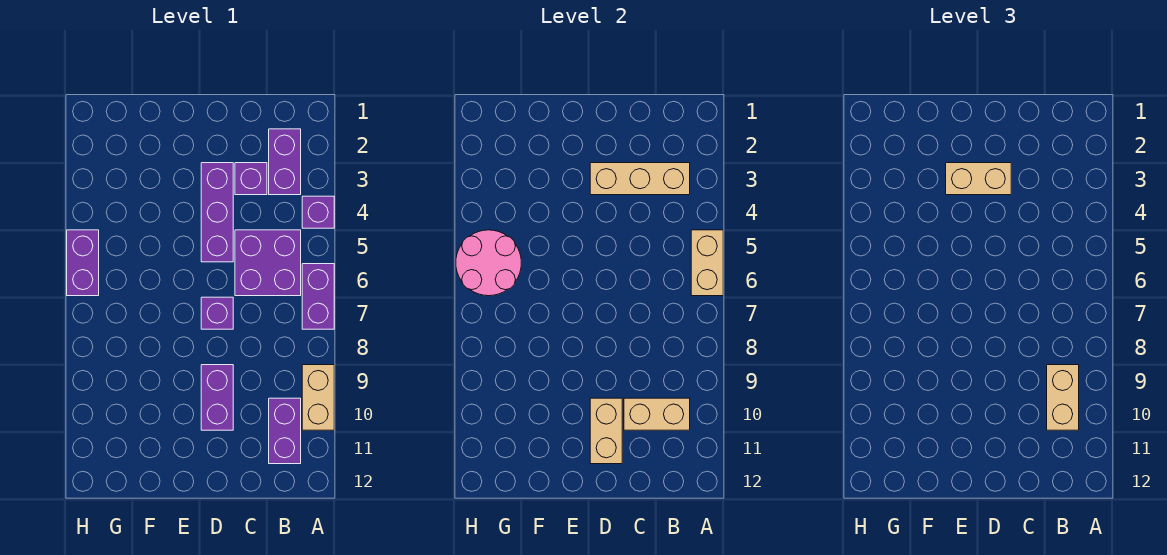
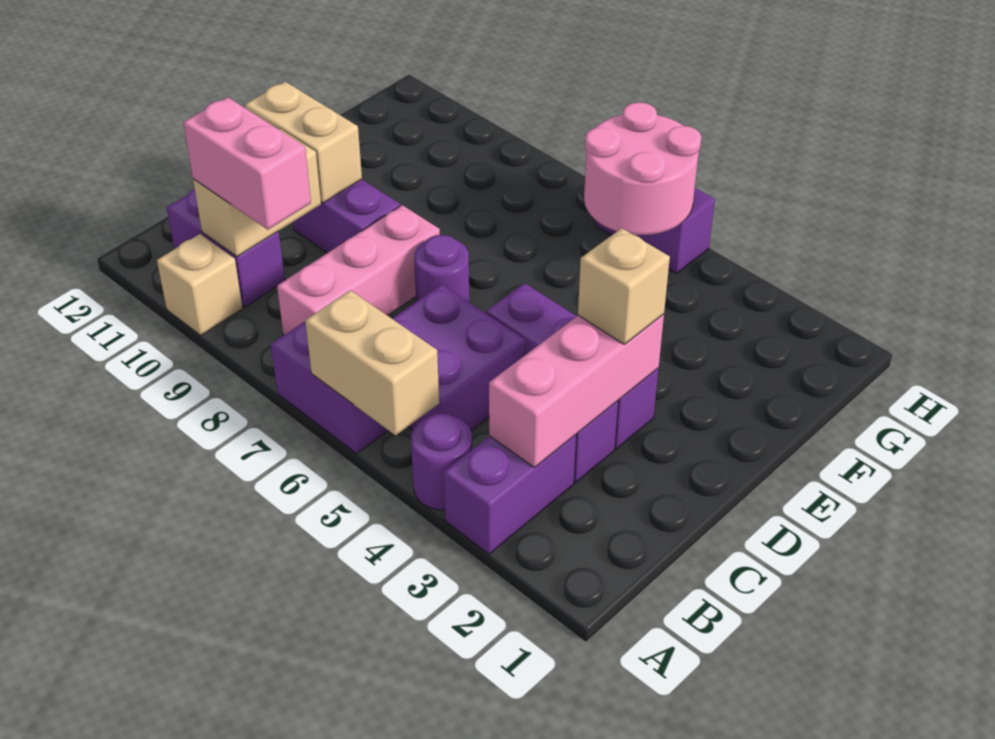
purple brick A4 level 1 -> purple round brick A4 level 1
tan brick A9:A10 level 1 -> tan brick A10 level 1
purple brick B2:B3 level 1 -> purple brick A3:B3 level 1
tan brick B3:D3 level 2 -> pink brick B3:D3 level 2
none -> pink brick B8:D8 level 1
tan brick B9:B10 level 3 -> pink brick B9:B10 level 3
tan brick D3:E3 level 3 -> tan brick D3 level 3
purple brick D7 level 1 -> purple round brick D7 level 1

